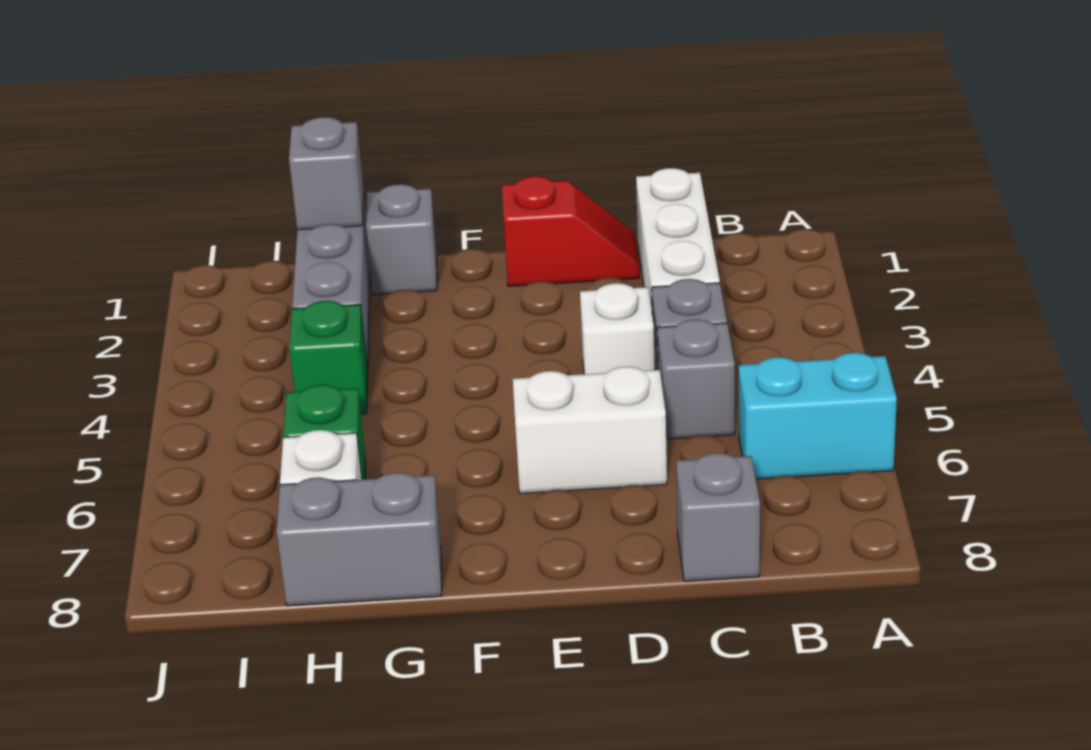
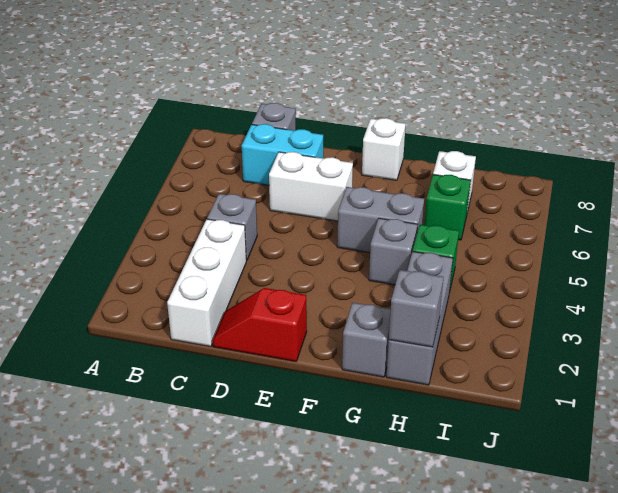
cyan brick A6:B6 level 1 -> cyan brick C7:D7 level 1
grey brick C5 level 1 -> grey brick G4 level 1
white brick D4 level 1 -> white brick F8 level 1
grey brick G8:H8 level 1 -> grey brick F5:G5 level 1

